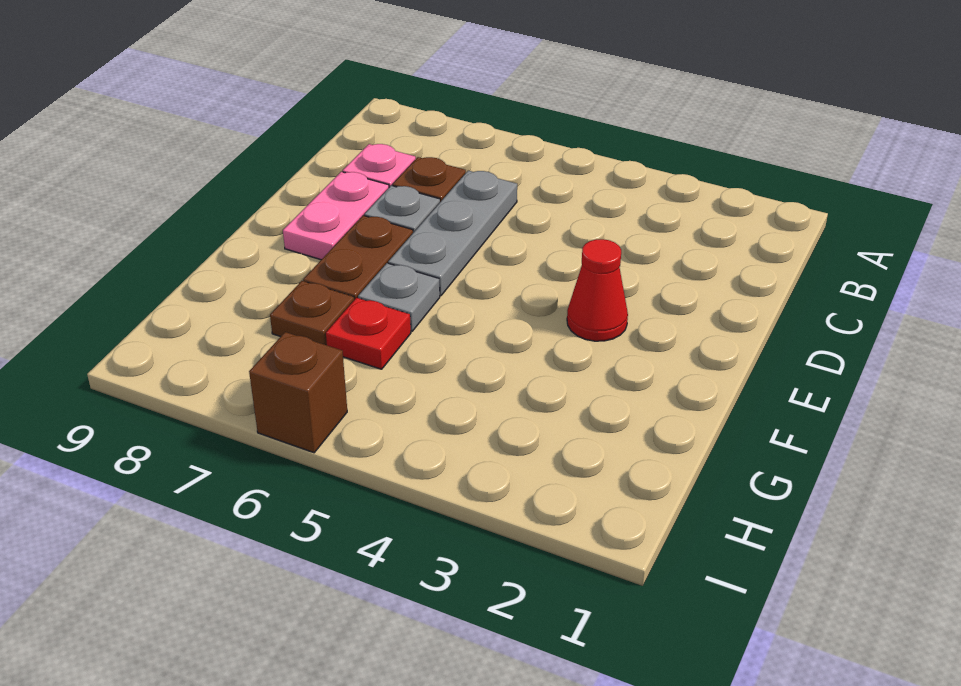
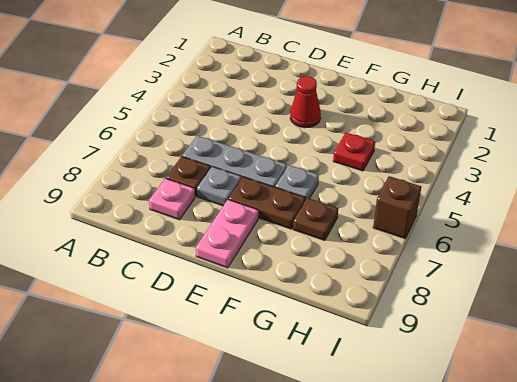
pink plate D8:E8 level 1 -> pink plate E8:E9 level 1
red plate G6 level 1 -> red plate G4 level 1

